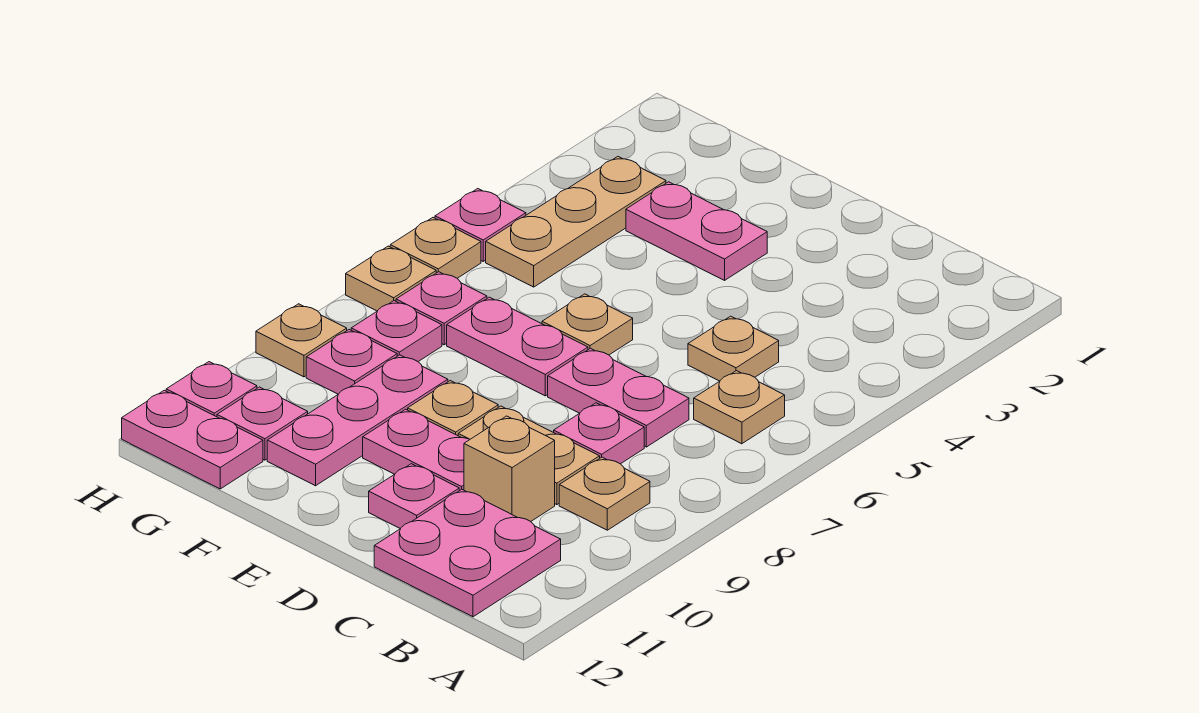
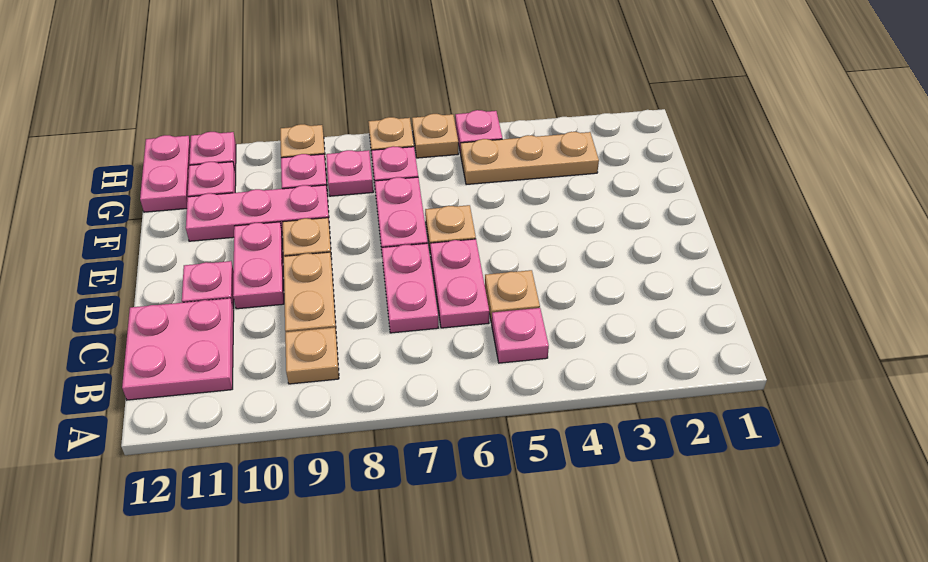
tan plate B6 level 1 -> none
pink plate C8 level 1 -> pink plate B5 level 1
tan brick C10 level 1 -> none
pink plate E3:F3 level 1 -> pink plate C6:D6 level 1

